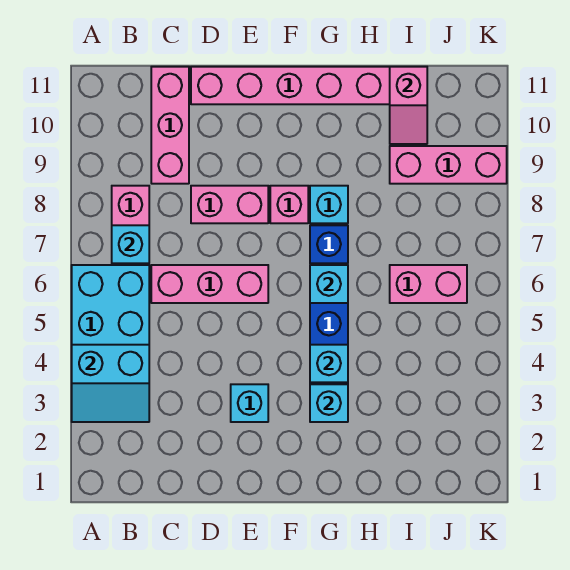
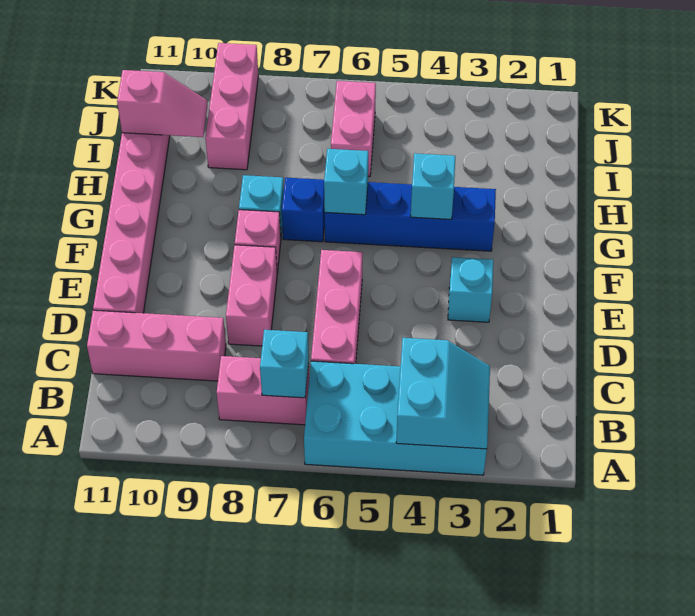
cyan brick G3 level 2 -> none

